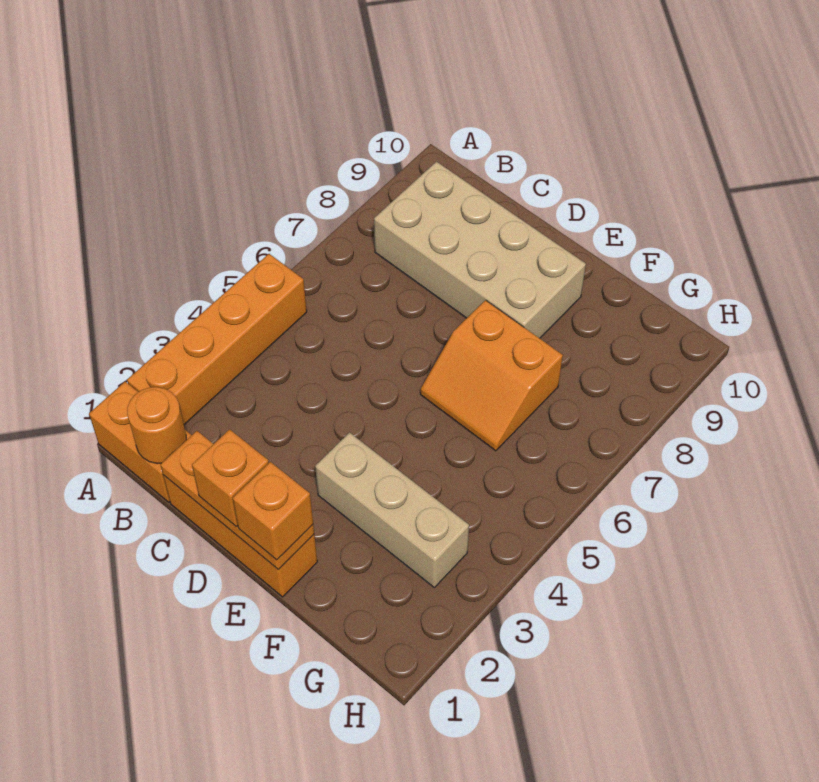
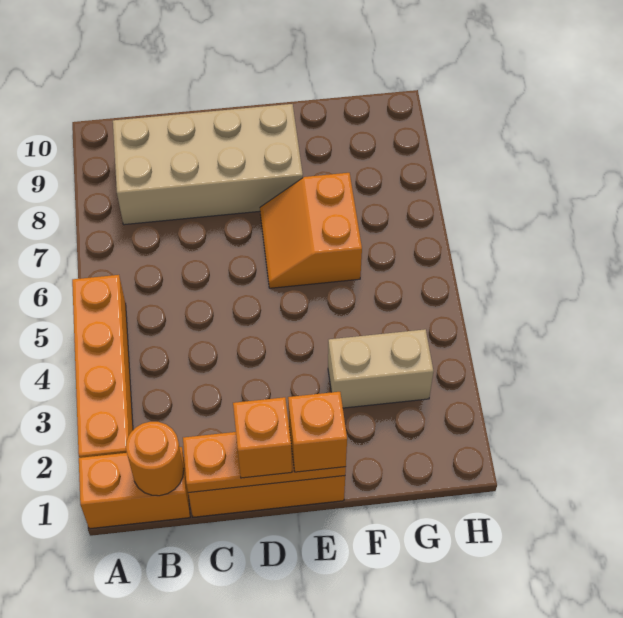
tan brick E3:G3 level 1 -> tan brick F3:G3 level 1
orange slope E6:F7 level 1 top 7 -> orange slope E6:F7 level 1 top F

